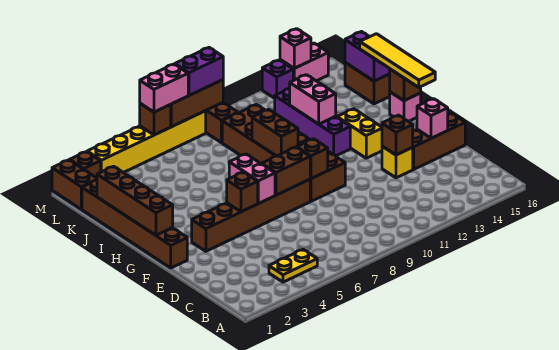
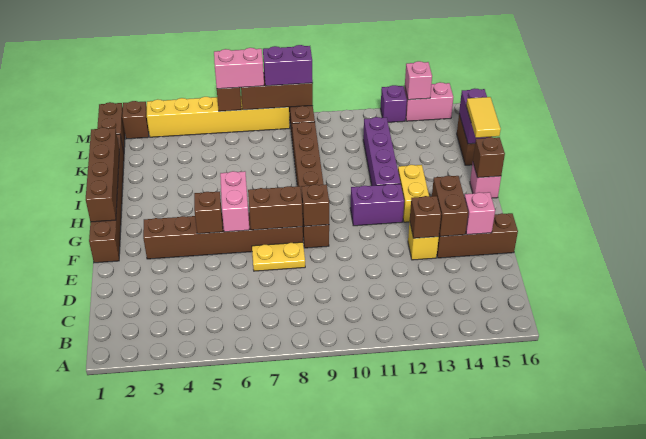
yellow plate B4:B5 level 1 -> yellow plate E7:E8 level 1
brown brick F9:K10 level 1 -> brown brick F9:K9 level 1
none -> purple brick G11:G12 level 1
yellow tile G16:J16 level 3 -> yellow tile I16:J16 level 3
brown brick H9:I9 level 2 -> brown brick E14:F14 level 2
pink brick I12:J12 level 2 -> none

